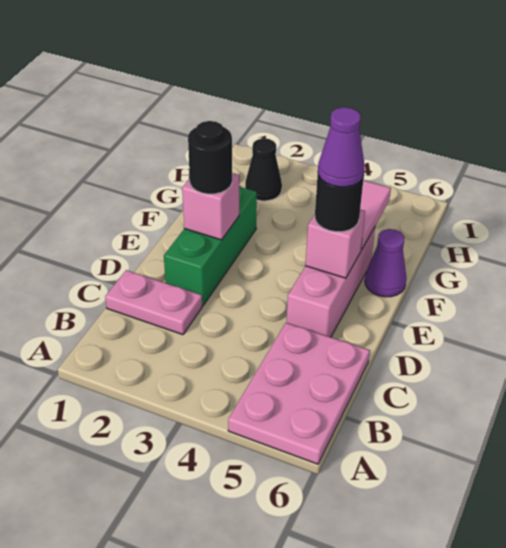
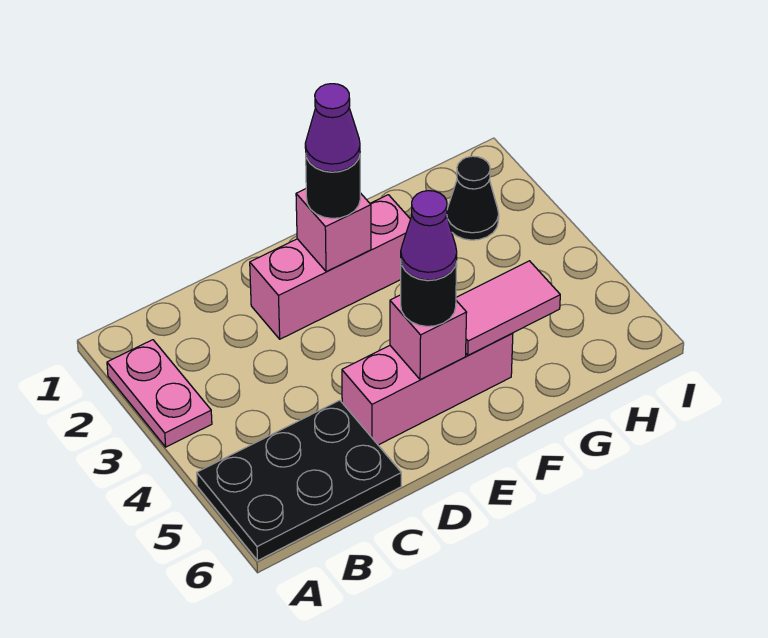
pink plate A5:C6 level 1 -> black plate A5:C6 level 1
pink plate C1:C2 level 1 -> pink plate A2:A3 level 1
green brick D2:F2 level 1 -> pink brick D2:F2 level 1
purple cone F6 level 1 -> purple cone E2 level 4

